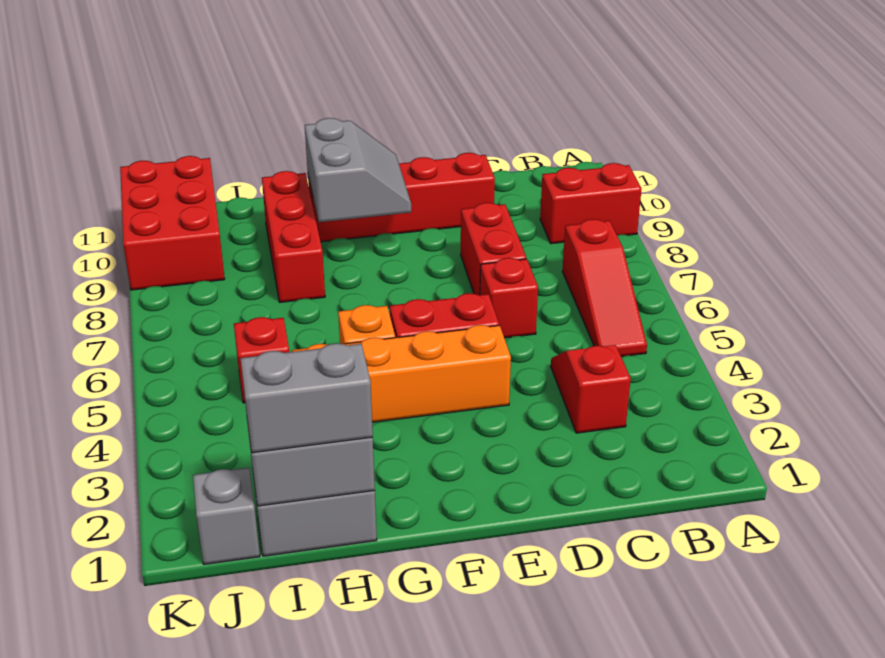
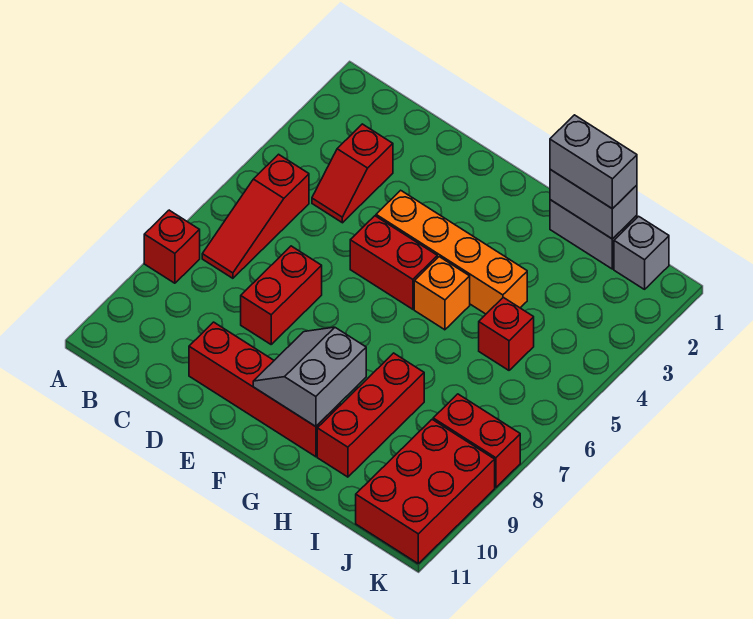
red brick A9:B9 level 1 -> red brick J8:K8 level 1
red slope B5:B7 level 1 top 7 -> red slope B5:B7 level 1 top 5
red brick D6 level 1 -> red brick A8 level 1

